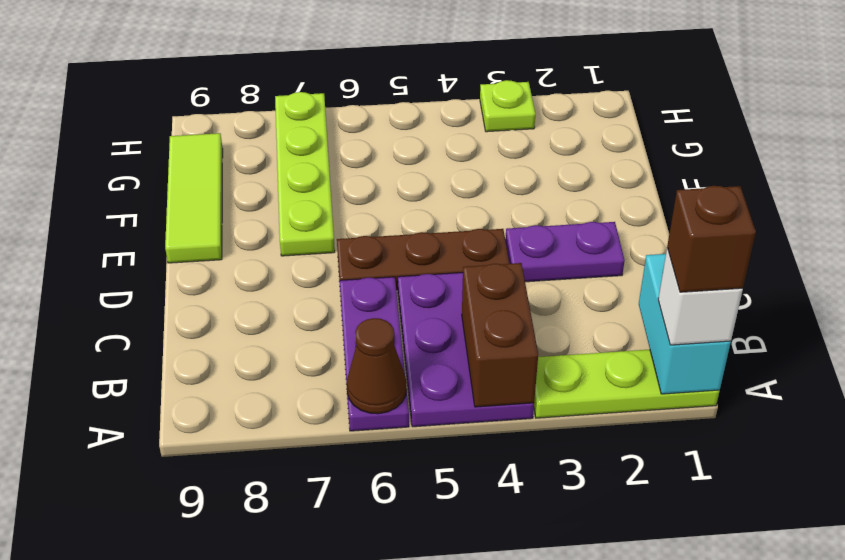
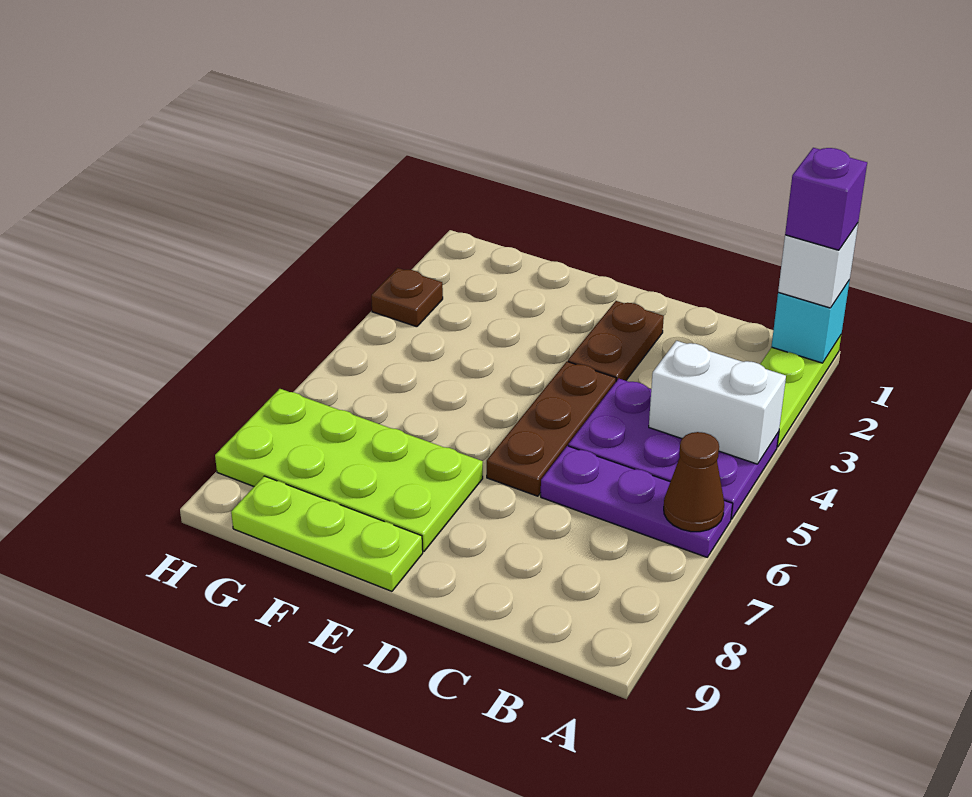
cyan brick A1:B1 level 2 -> cyan brick A1 level 2
brown brick A1 level 4 -> purple brick A1 level 4
brown brick A4:B4 level 2 -> white brick A4:B4 level 2
purple plate D2:D3 level 1 -> brown plate D2:D3 level 1
lime plate E7:H7 level 1 -> lime plate E7:H8 level 1
lime tile E9:G9 level 1 -> lime plate E9:G9 level 1
lime plate H3 level 1 -> brown plate H3 level 1

